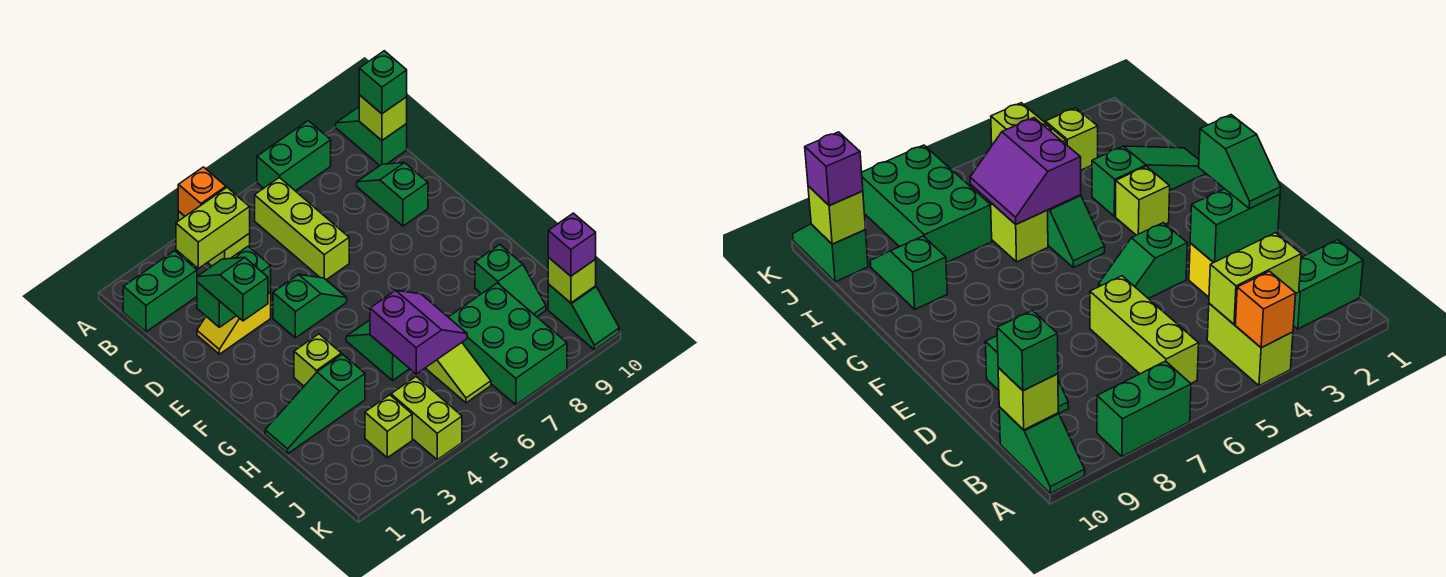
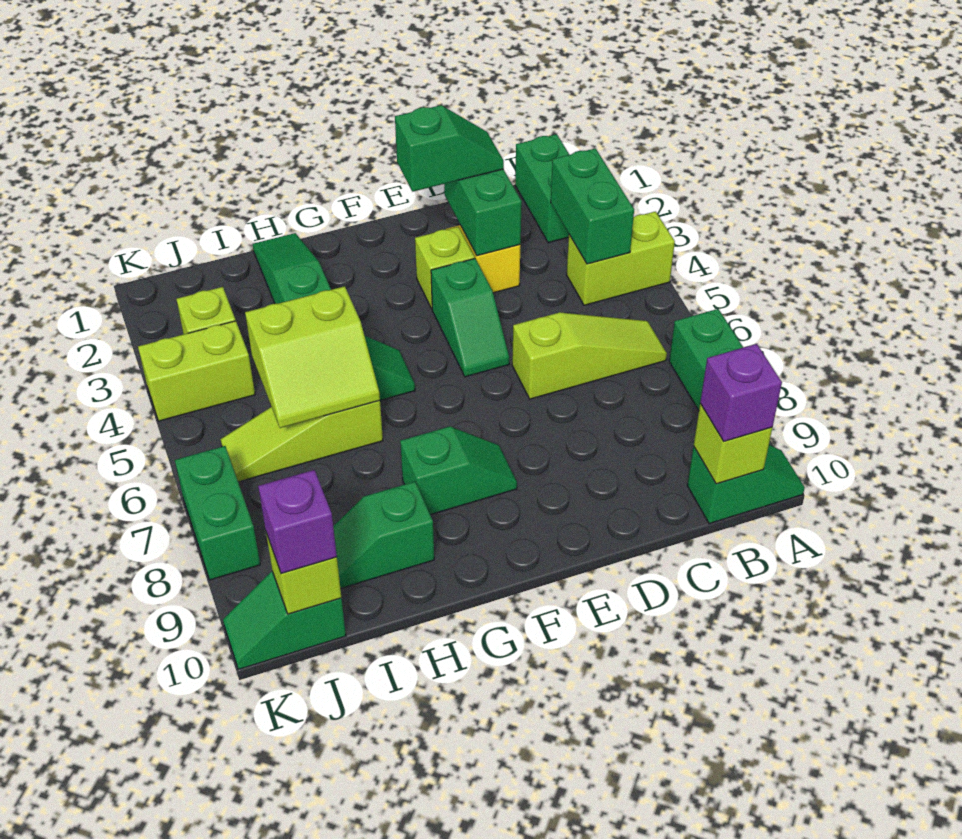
orange brick A4 level 2 -> none
lime brick B3:B4 level 2 -> green brick B3:B4 level 2
lime brick B6:D6 level 1 -> lime slope B6:D6 level 1 top D
green brick B10 level 3 -> purple brick B10 level 3
green slope C9:D9 level 1 top D -> green slope F8:G8 level 1 top G
lime brick G3 level 1 -> lime brick E3 level 1
purple slope H5:I6 level 2 top 5 -> lime slope H5:I6 level 2 top 5
green brick I7:K8 level 1 -> green brick K7:K8 level 1

